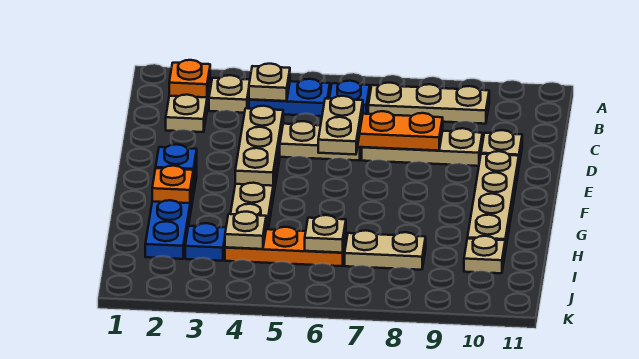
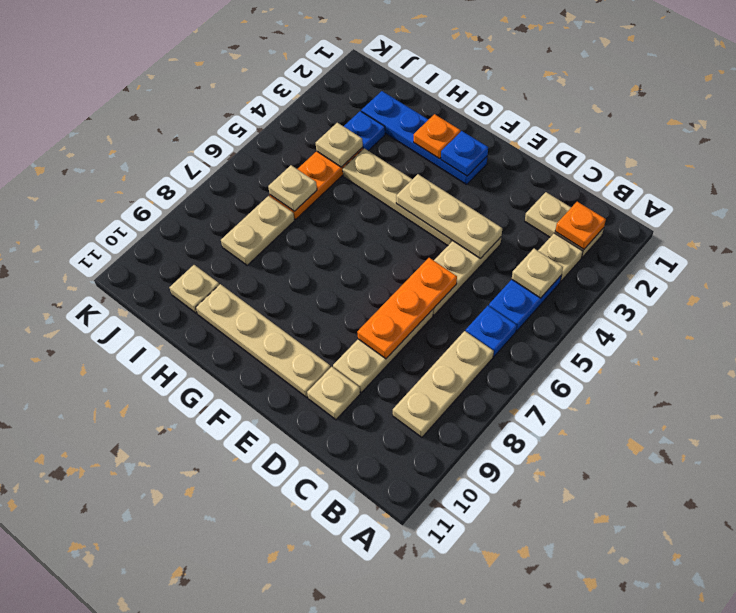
tan plate D6:E6 level 3 -> none

